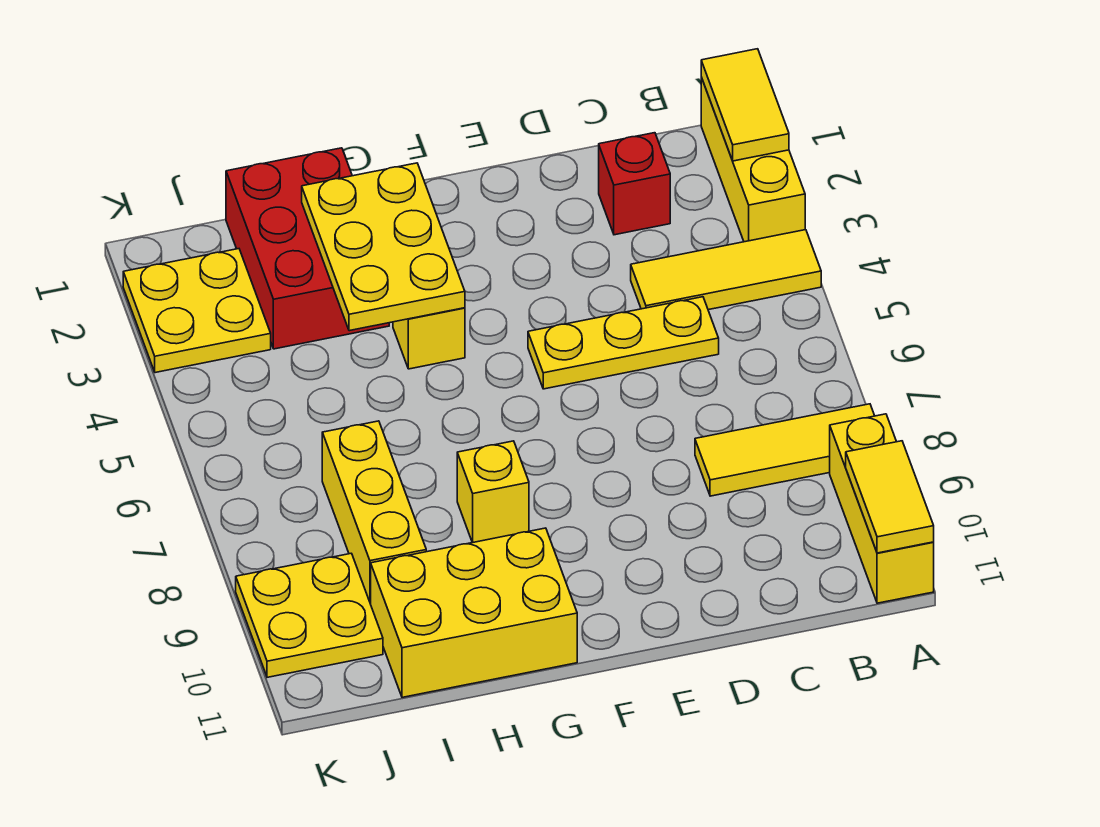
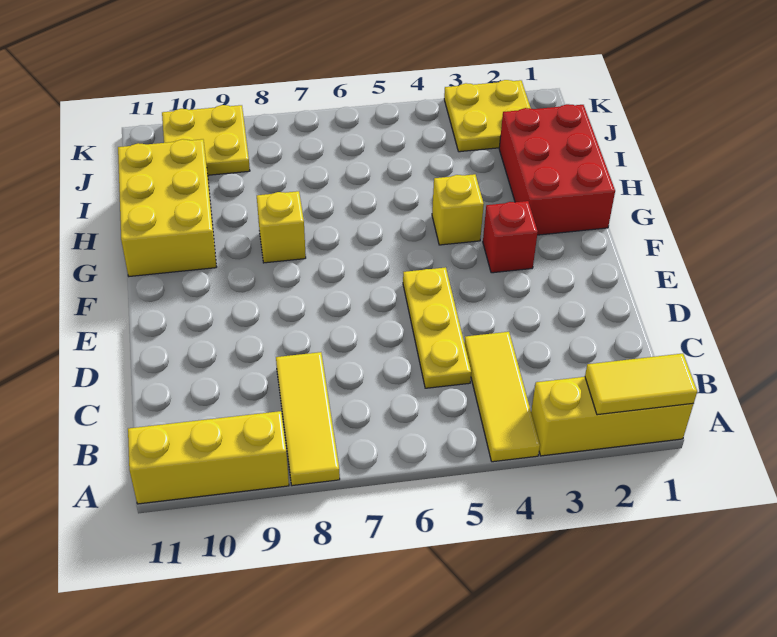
yellow tile A10:A11 level 2 -> none
red brick C2 level 1 -> red brick F3 level 1
yellow plate G2:H4 level 2 -> none
red brick H1:I3 level 1 -> red brick G1:I2 level 1
yellow brick I7:I9 level 1 -> none

